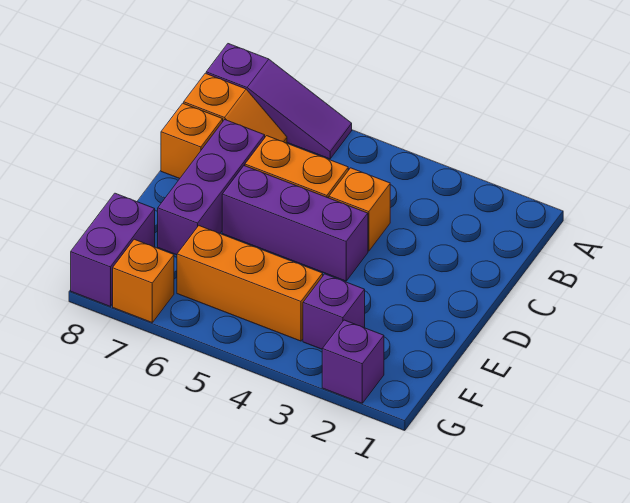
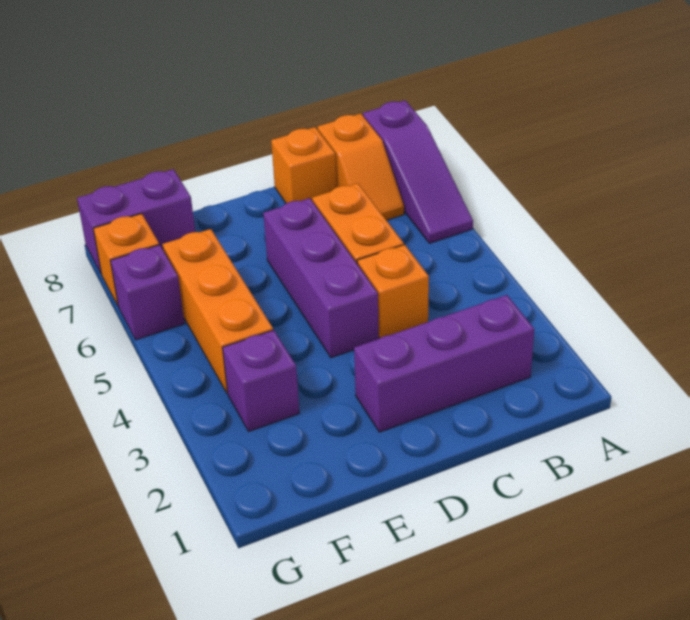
purple brick C7:E7 level 1 -> purple brick B2:D2 level 1
purple brick G2 level 1 -> purple brick G6 level 1

